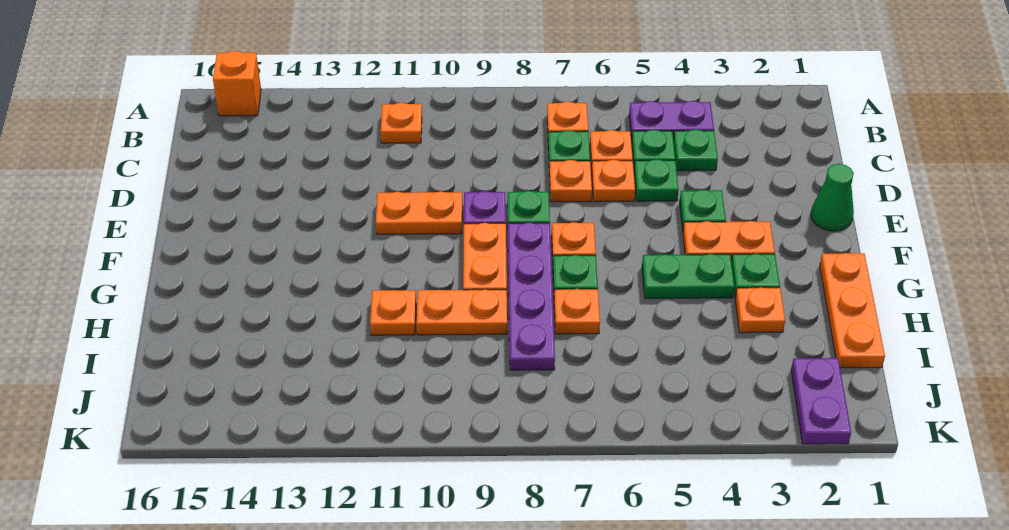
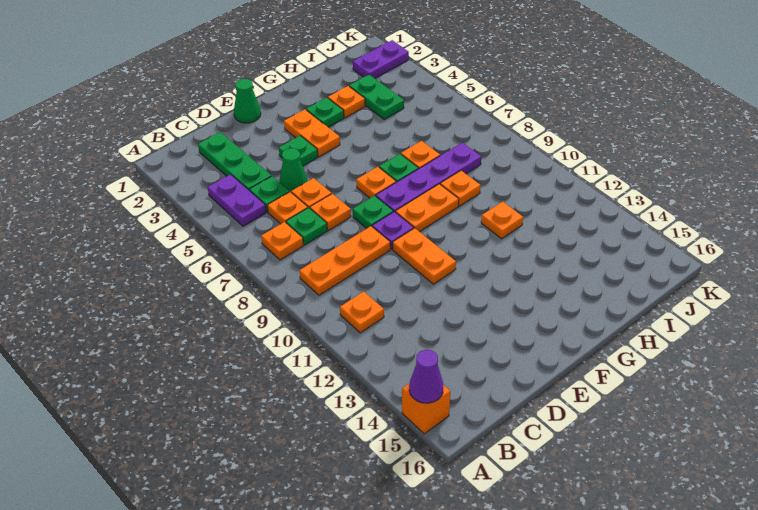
none -> purple cone A15 level 2
green plate C4 level 1 -> green plate C2:C4 level 1
green plate D5 level 1 -> green cone D5 level 1
orange plate G1:I1 level 1 -> orange plate B9:D9 level 1
green plate G4:G5 level 1 -> green plate I3:I4 level 1
orange plate H9:H10 level 1 -> orange plate H9 level 1

